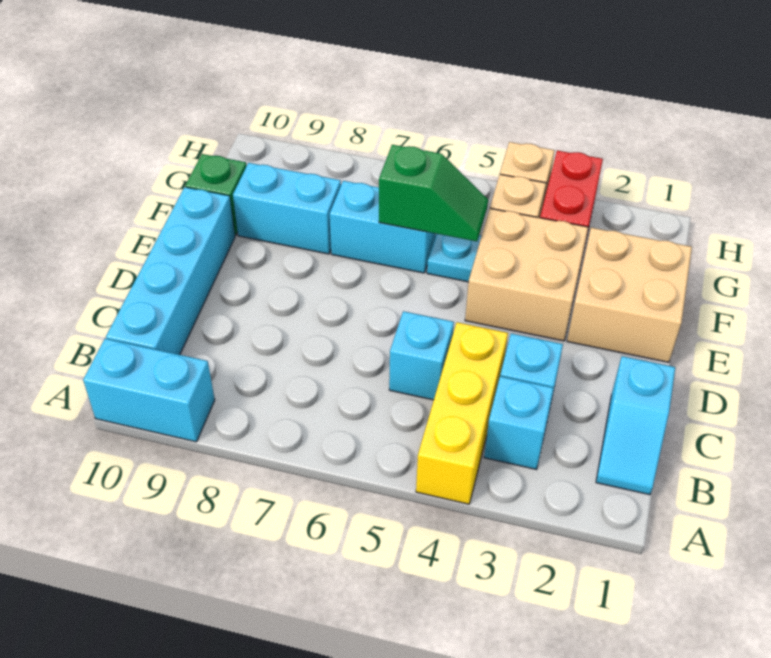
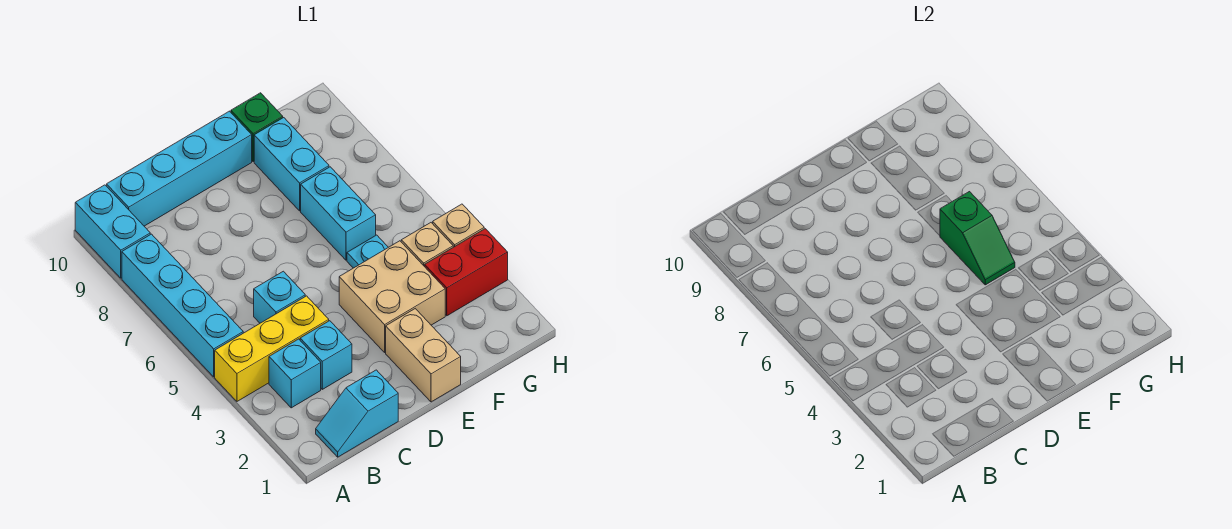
none -> cyan brick A5:A8 level 1
tan brick E1:F2 level 1 -> tan brick E1:E2 level 1

